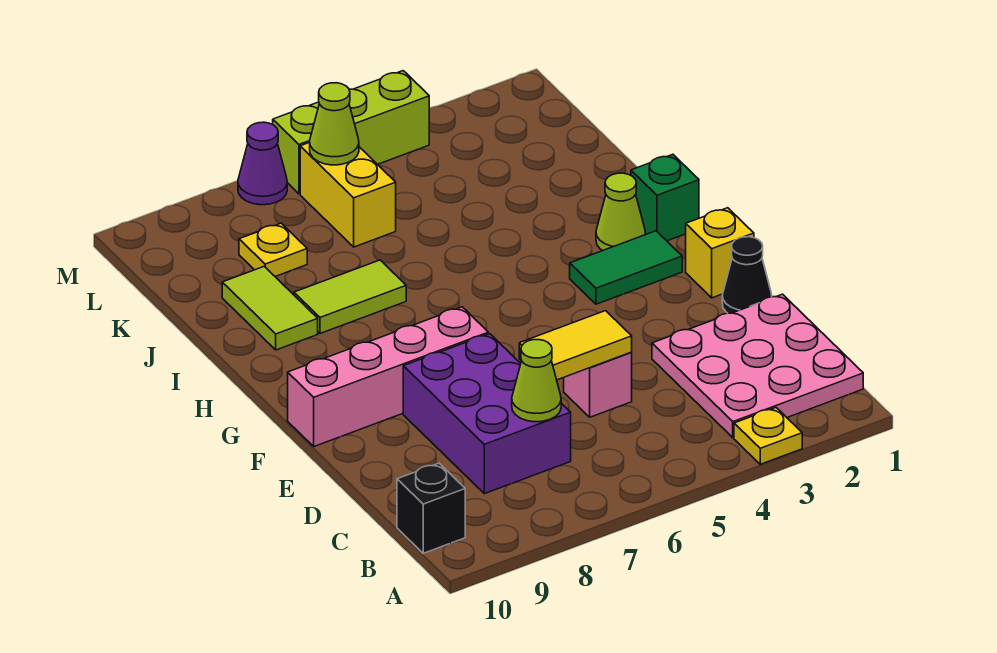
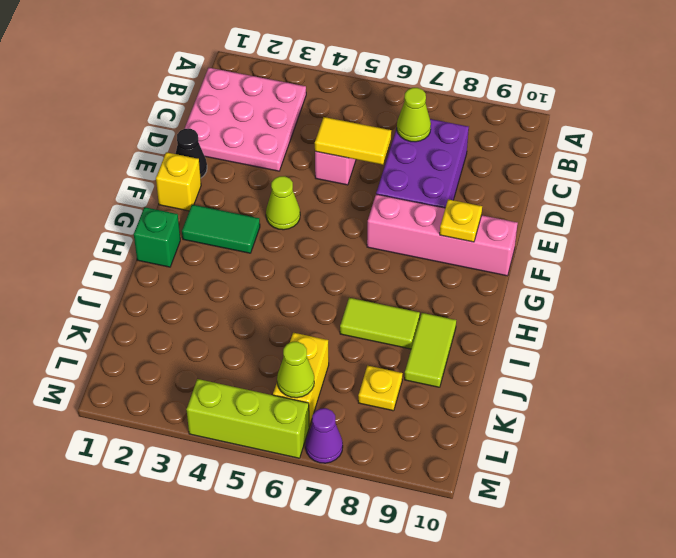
yellow plate A3 level 1 -> yellow plate F9 level 2
black brick B10 level 1 -> none
lime cone H2 level 1 -> lime cone F4 level 1

